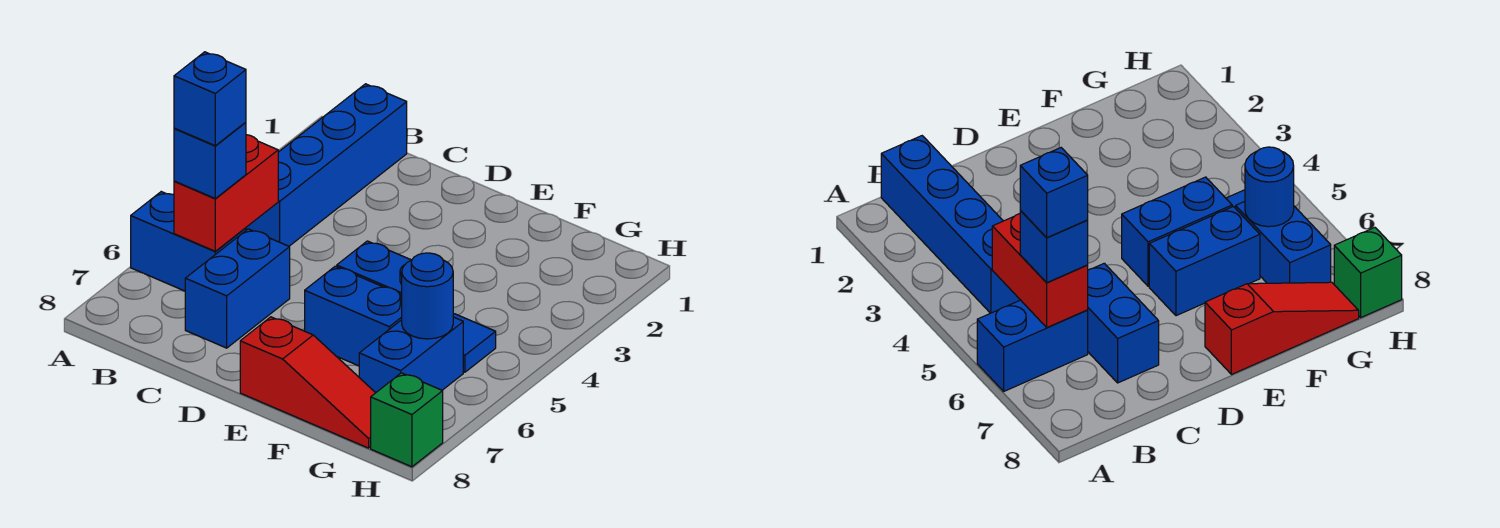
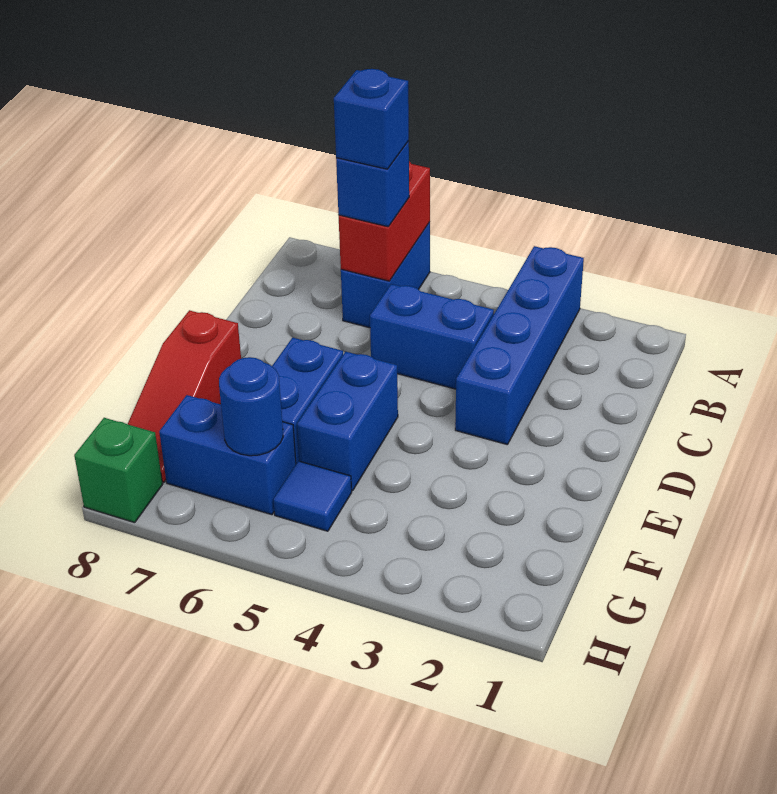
blue brick B1:B4 level 1 -> blue brick A3:D3 level 1
red brick B5:B6 level 2 -> red brick A6:B6 level 2
blue brick C6:C7 level 1 -> blue brick C4:C5 level 1

